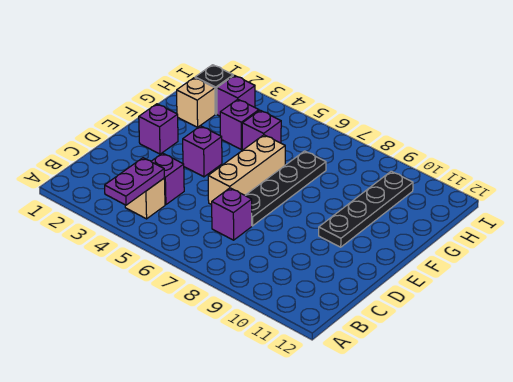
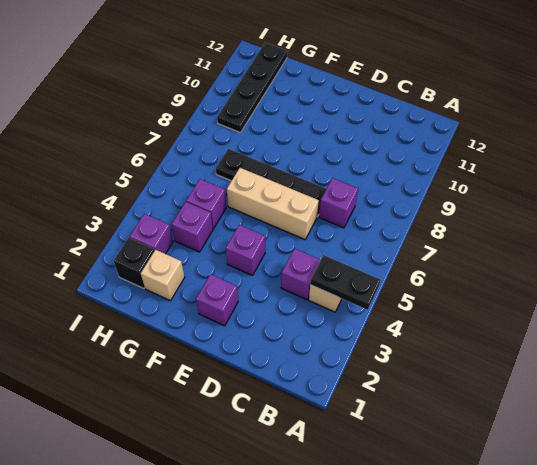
purple plate A4:B4 level 2 -> black plate A4:B4 level 2
black plate E10:H10 level 1 -> black plate H9:H12 level 1

